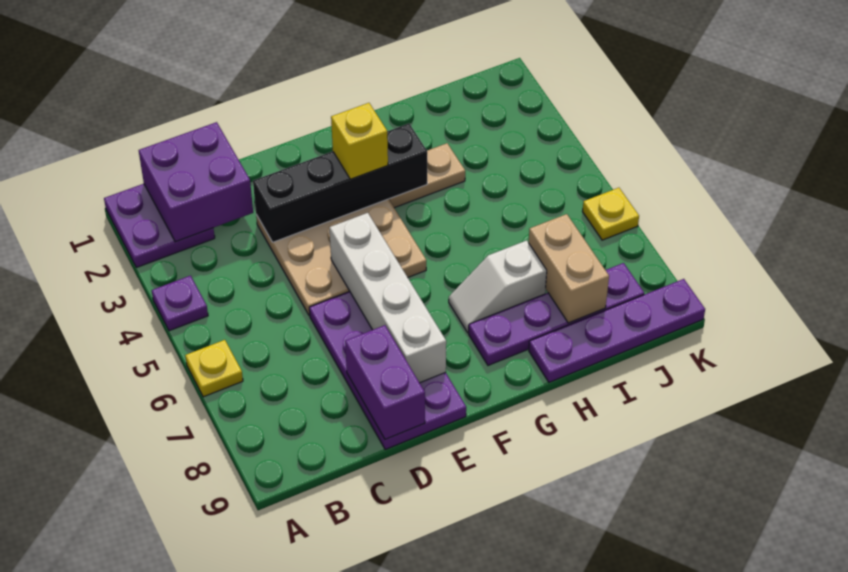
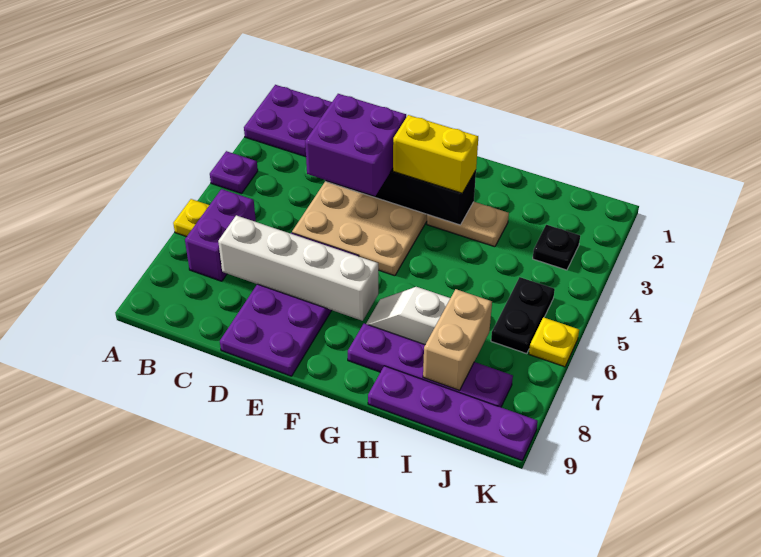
purple brick B1:C2 level 2 -> purple brick D3:E4 level 3
purple brick D8:D9 level 2 -> purple brick B6:B7 level 1
white brick E5:E8 level 2 -> white brick C7:F7 level 2
yellow brick F3 level 3 -> yellow brick F3:G3 level 3
none -> black plate J3 level 1
none -> black plate J5:J6 level 1

